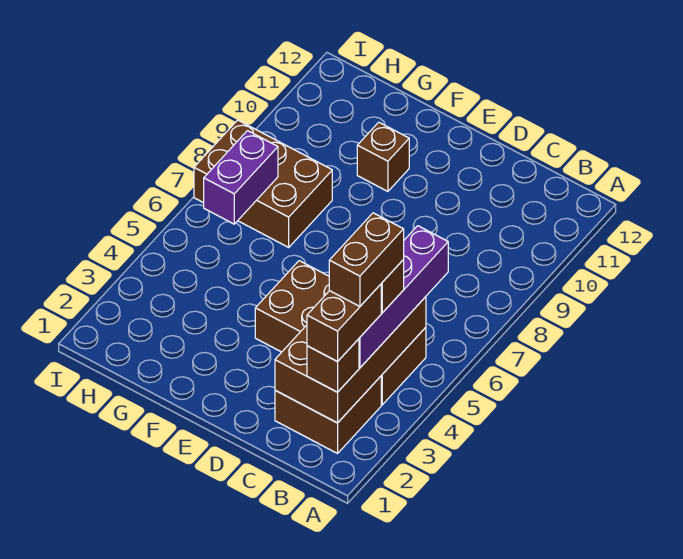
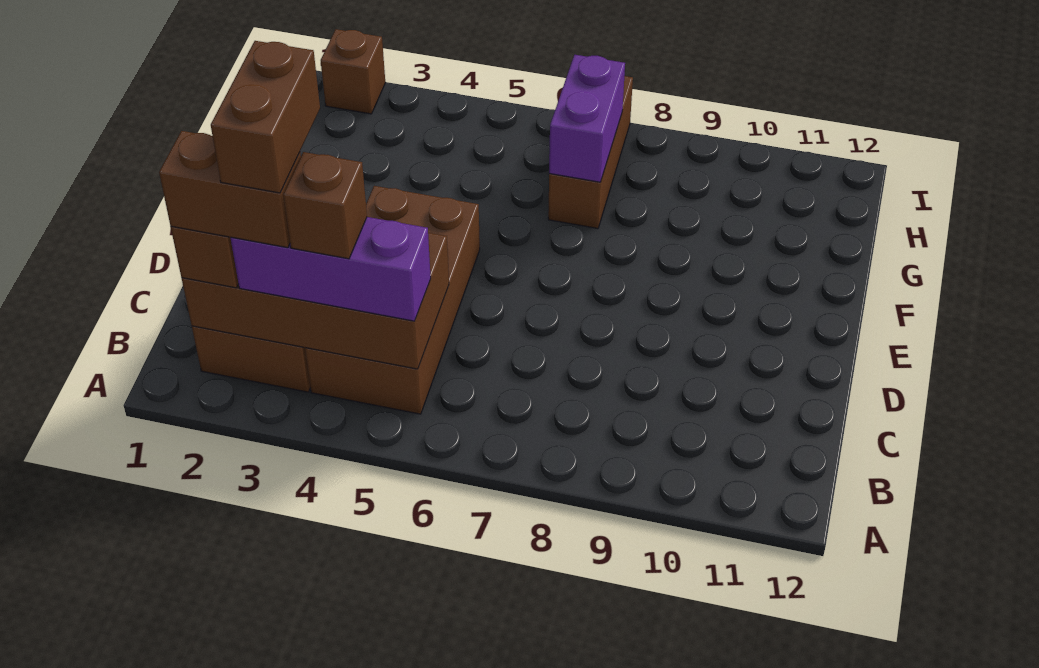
purple brick B3:B6 level 3 -> purple brick B3:B5 level 3
brown brick B3:B4 level 5 -> brown brick B3:C3 level 5
brown brick F10 level 1 -> brown brick I2 level 1
brown brick G7:I8 level 1 -> brown brick G7:I7 level 1
purple brick H6:H7 level 2 -> purple brick G7:H7 level 2

